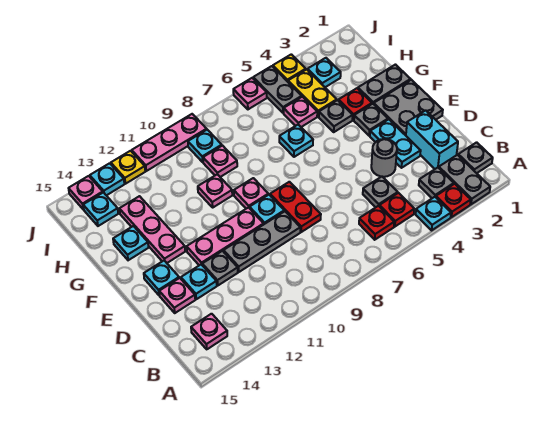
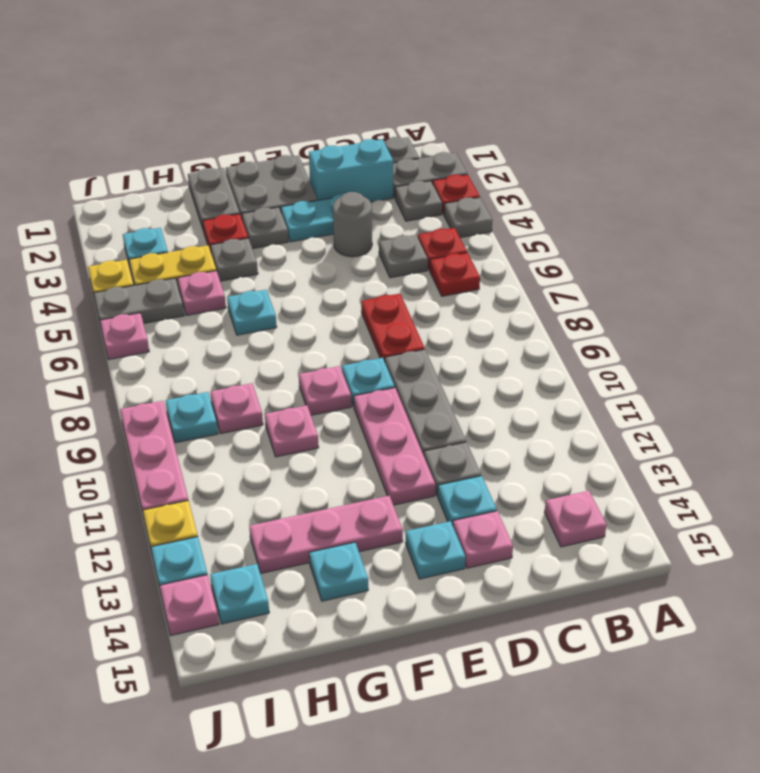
cyan plate A4 level 1 -> grey plate A4 level 1
red plate D8:E8 level 1 -> red plate D7:D8 level 1

